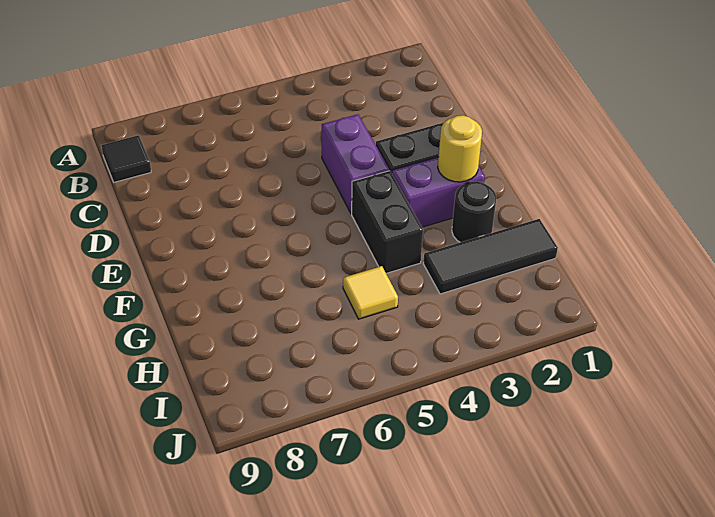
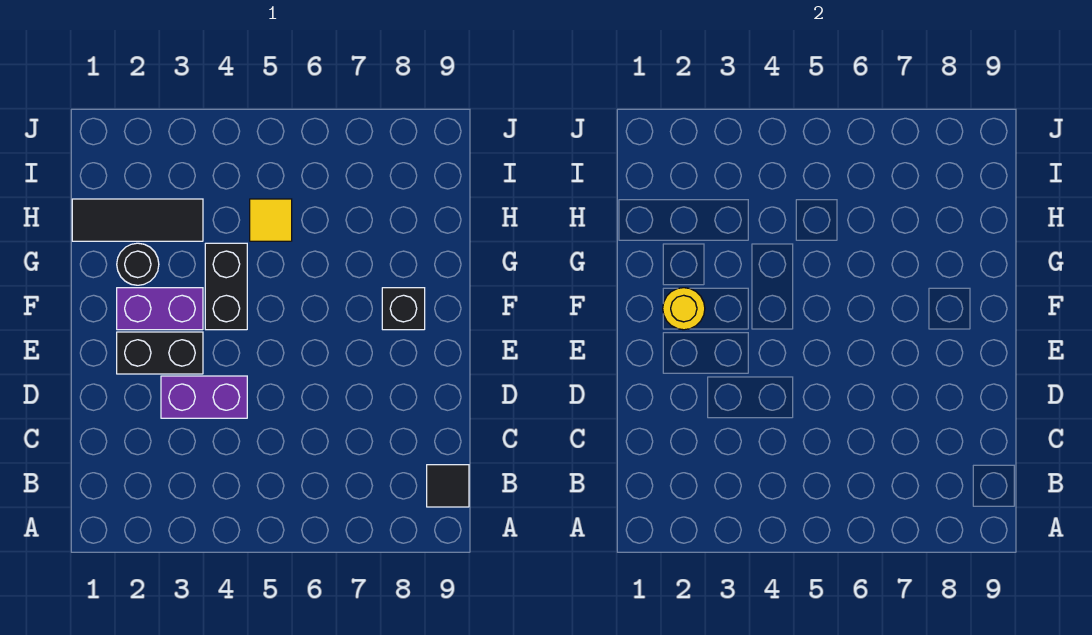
purple brick D4:E4 level 1 -> purple brick D3:D4 level 1
none -> black brick F8 level 1

